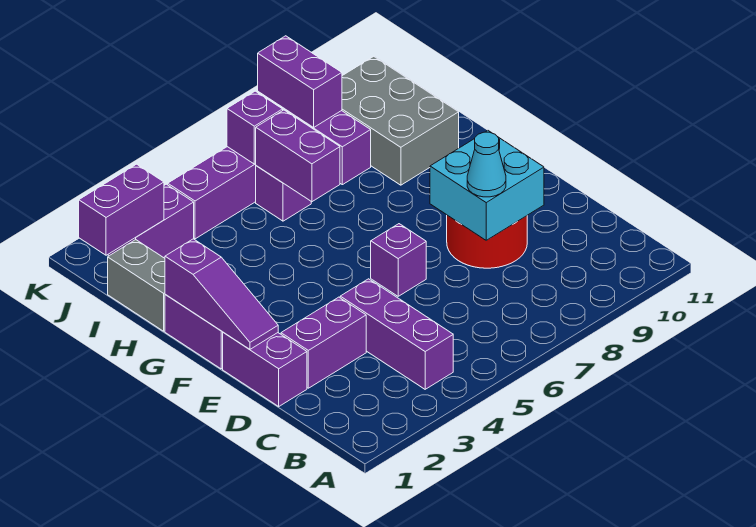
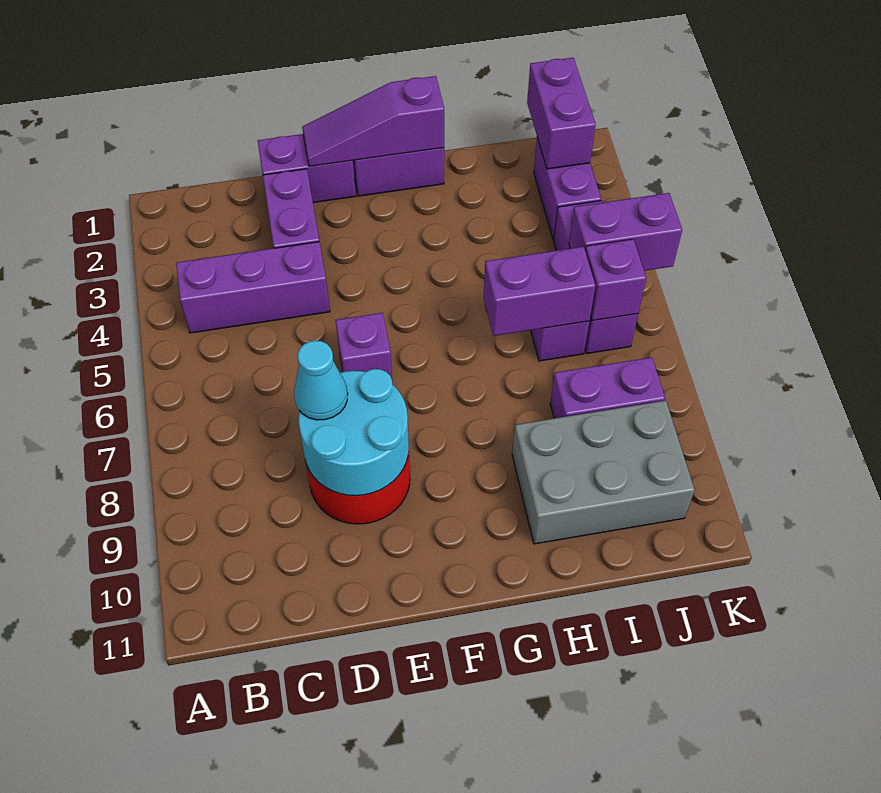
cyan brick D8:E9 level 2 -> cyan round brick D8:E9 level 2
grey brick H1:I1 level 1 -> none
purple brick J8:K8 level 2 -> purple brick J5:K5 level 2

